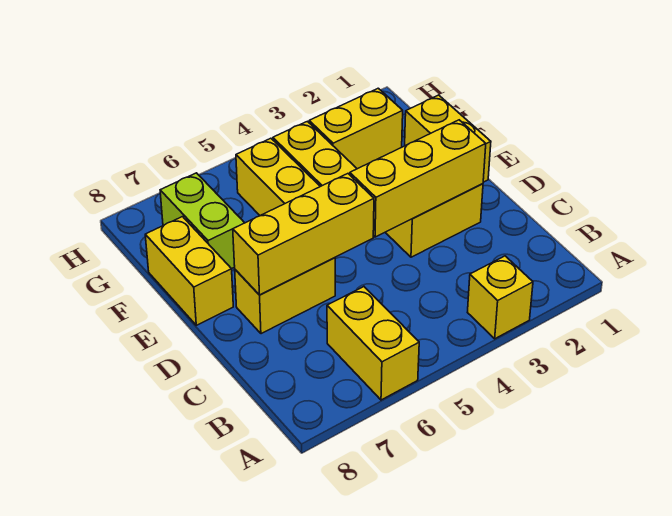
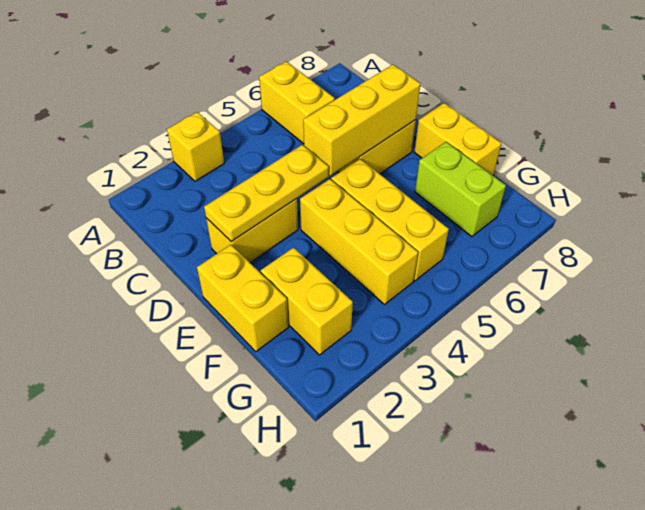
yellow brick D2:D4 level 2 -> yellow plate D2:D4 level 2
yellow brick G2:G3 level 1 -> yellow brick F2:G2 level 1

